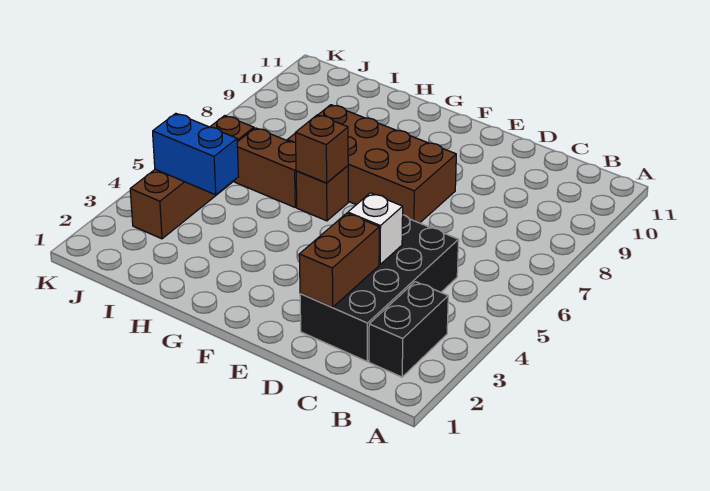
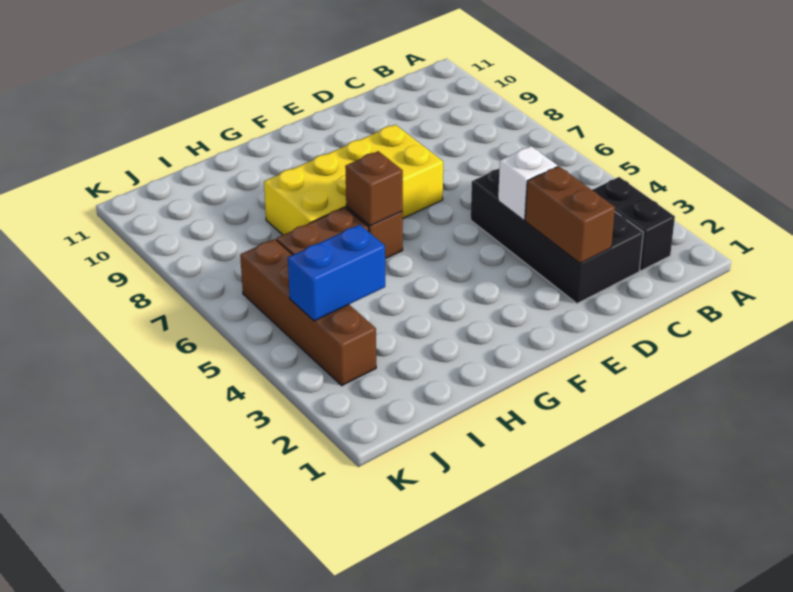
brown brick E7:H8 level 1 -> yellow brick E7:H8 level 1

